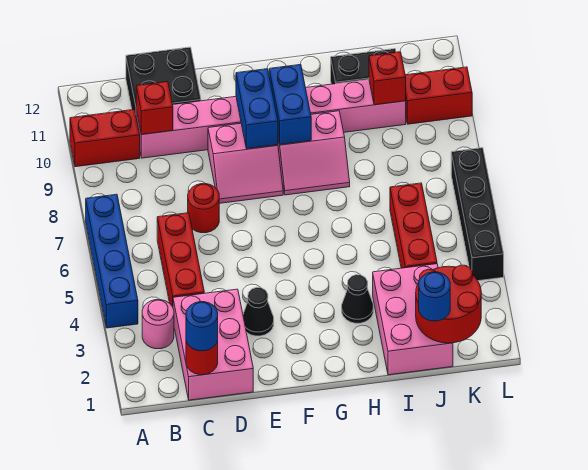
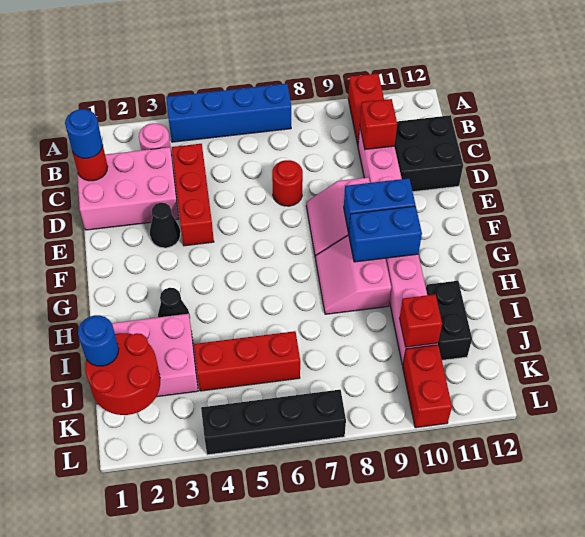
red brick C4:C6 level 1 -> red brick C4:E4 level 1

